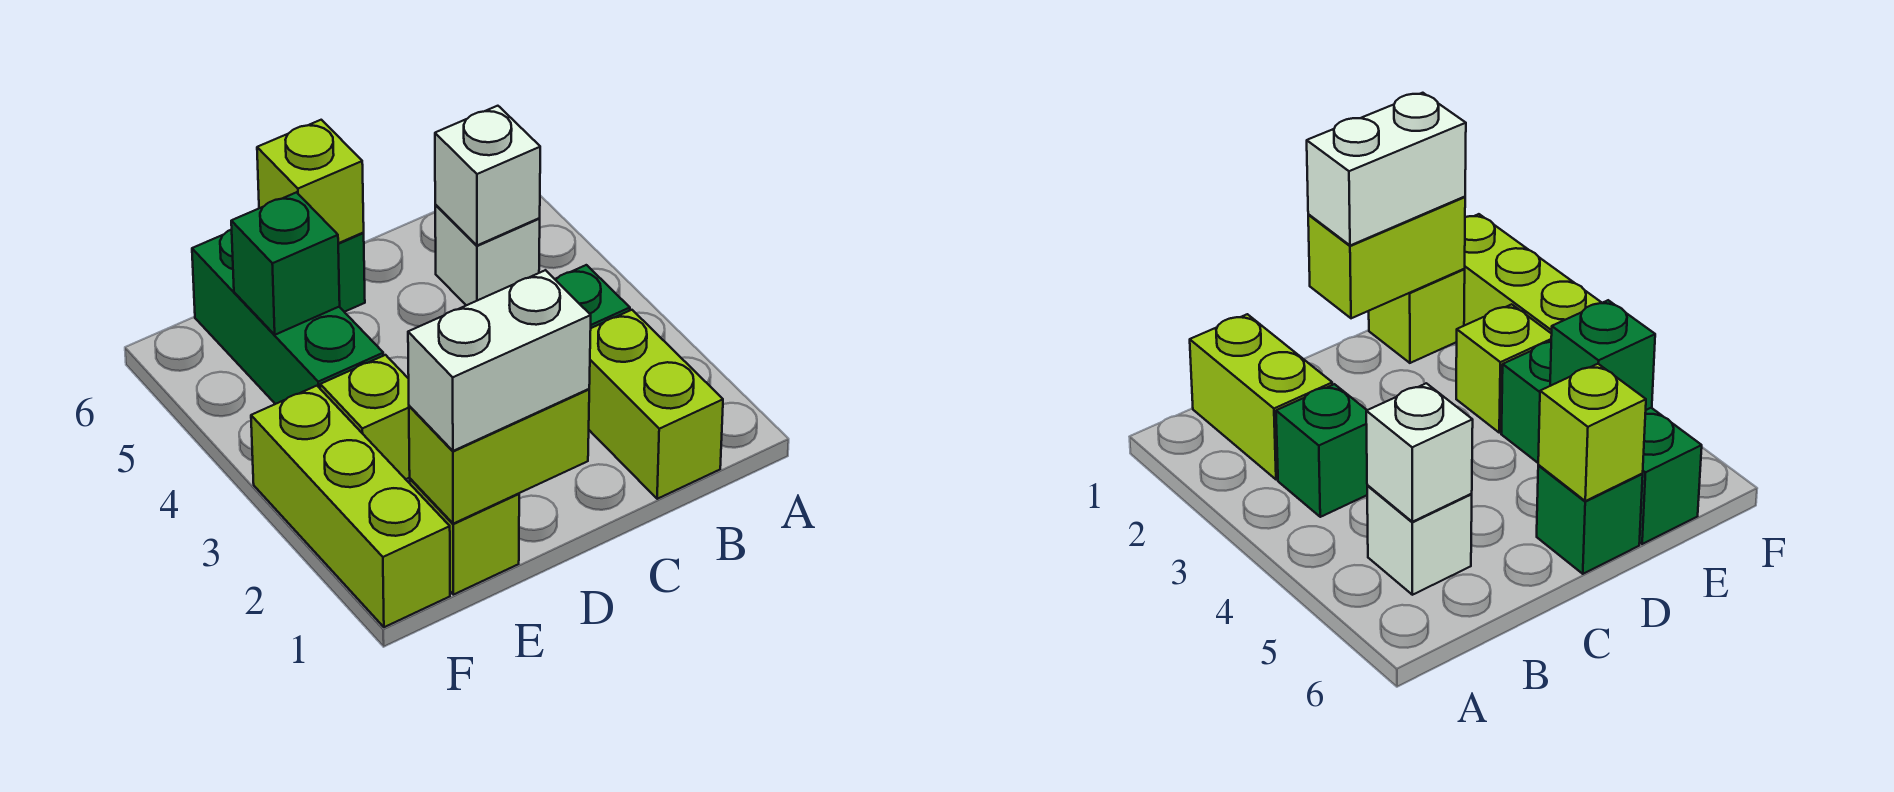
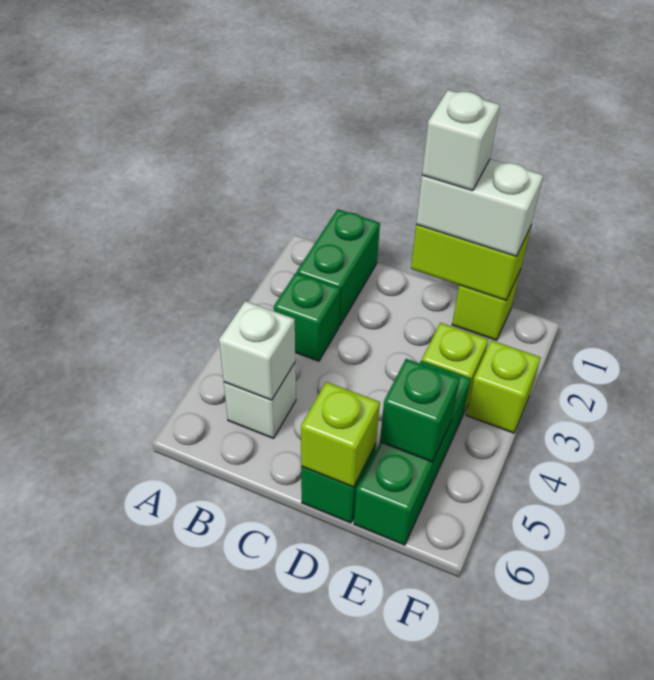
lime brick B1:B2 level 1 -> green brick B1:B2 level 1
none -> white brick D1 level 4
lime brick F1:F3 level 1 -> lime brick F3 level 1

